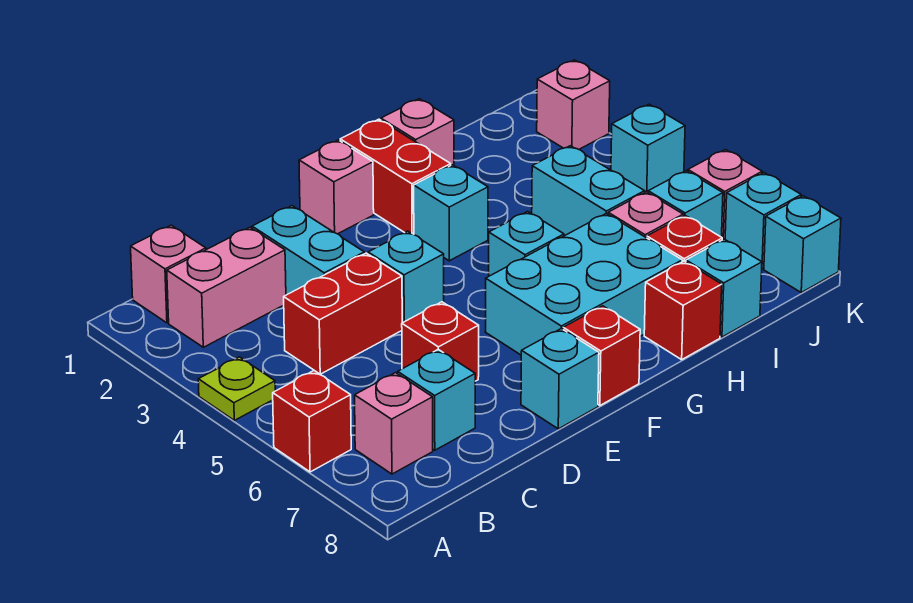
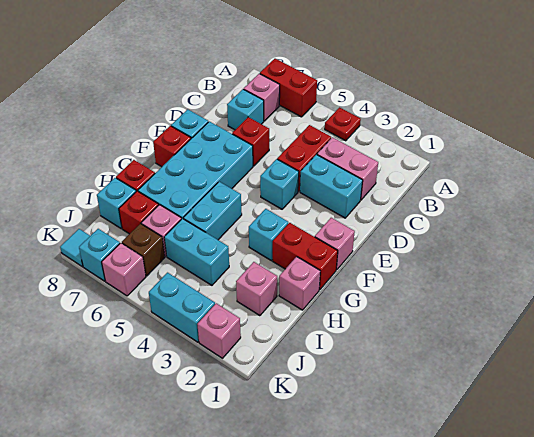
lime plate A4 level 1 -> red plate A4 level 1
red brick A6 level 1 -> red brick A6:A7 level 1
pink brick B1 level 1 -> pink brick I2 level 1
pink brick B2:C2 level 1 -> pink brick C2:C3 level 1
cyan brick F6:H7 level 1 -> cyan brick E6:H7 level 1
cyan brick G5 level 1 -> cyan brick G5:H5 level 1
cyan brick J6 level 1 -> brown brick J6 level 1
cyan brick K4 level 1 -> cyan brick K3:K4 level 1
cyan brick K8 level 1 -> cyan tile K8 level 1

